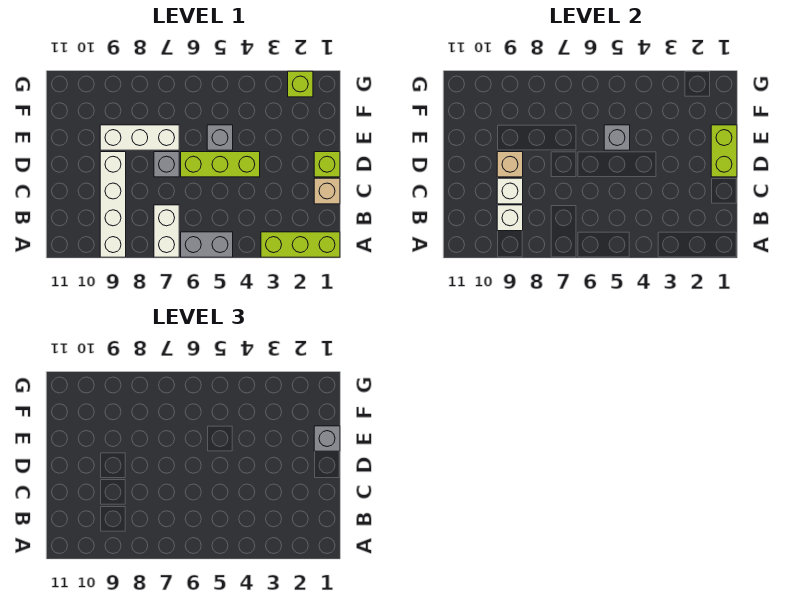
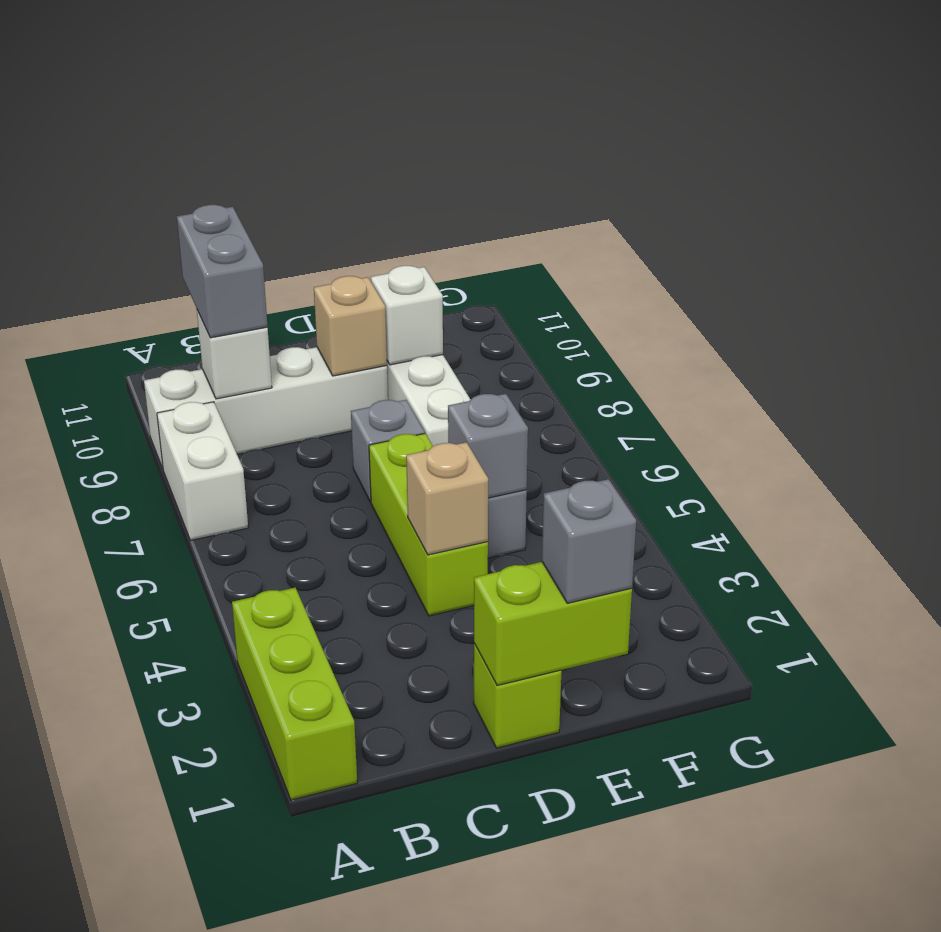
grey brick A5:A6 level 1 -> grey brick B9:B10 level 3
white brick A7:B7 level 1 -> white brick A7:A8 level 1
tan brick C1 level 1 -> tan brick D4 level 2
white brick C9 level 2 -> white brick E9 level 2
lime brick G2 level 1 -> none

